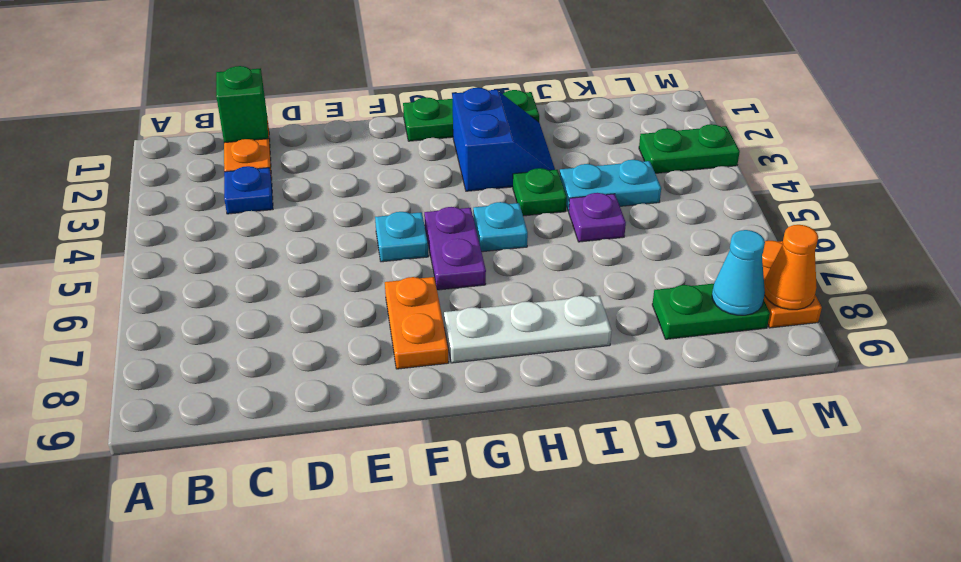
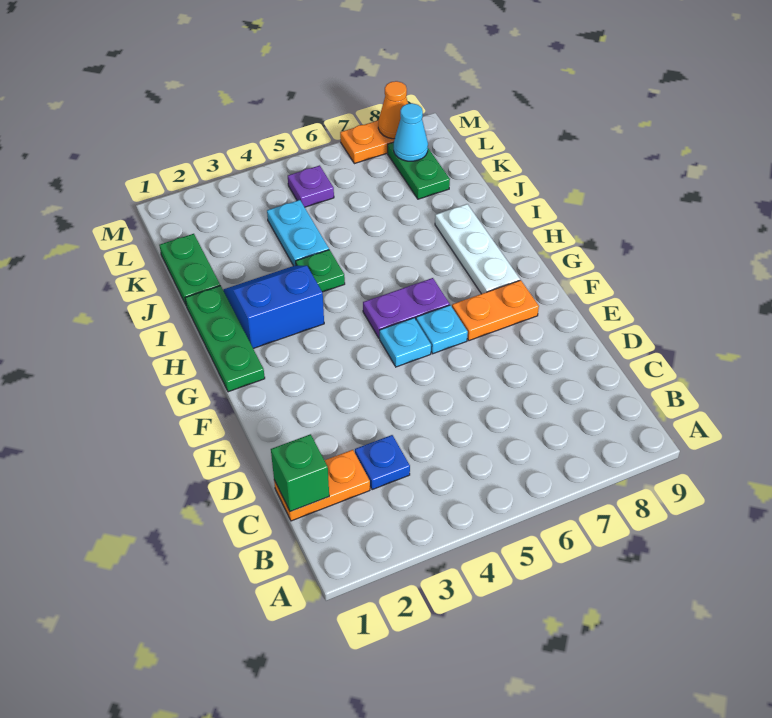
cyan plate H5 level 1 -> cyan plate F6 level 1
purple plate J5 level 1 -> purple plate L5 level 1
green plate L3:M3 level 1 -> green plate J1:K1 level 1

